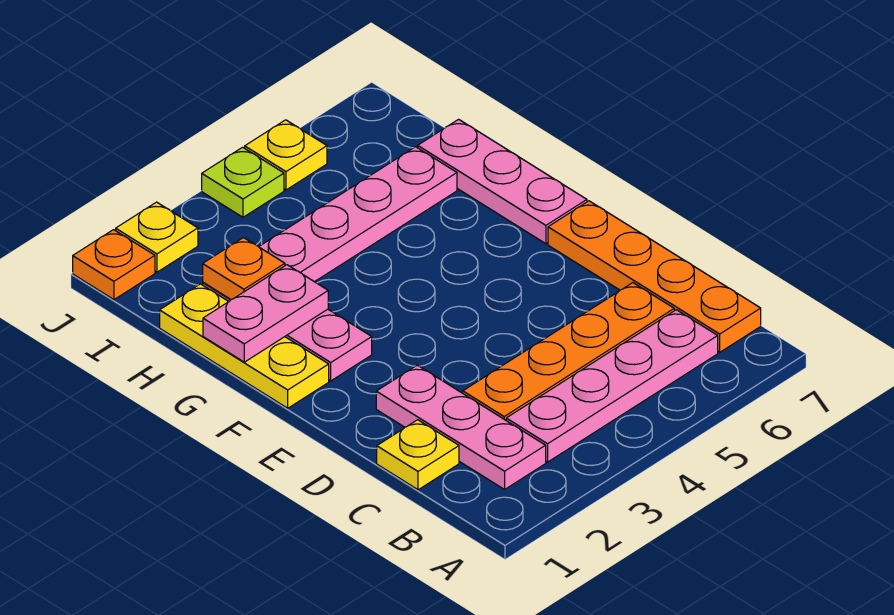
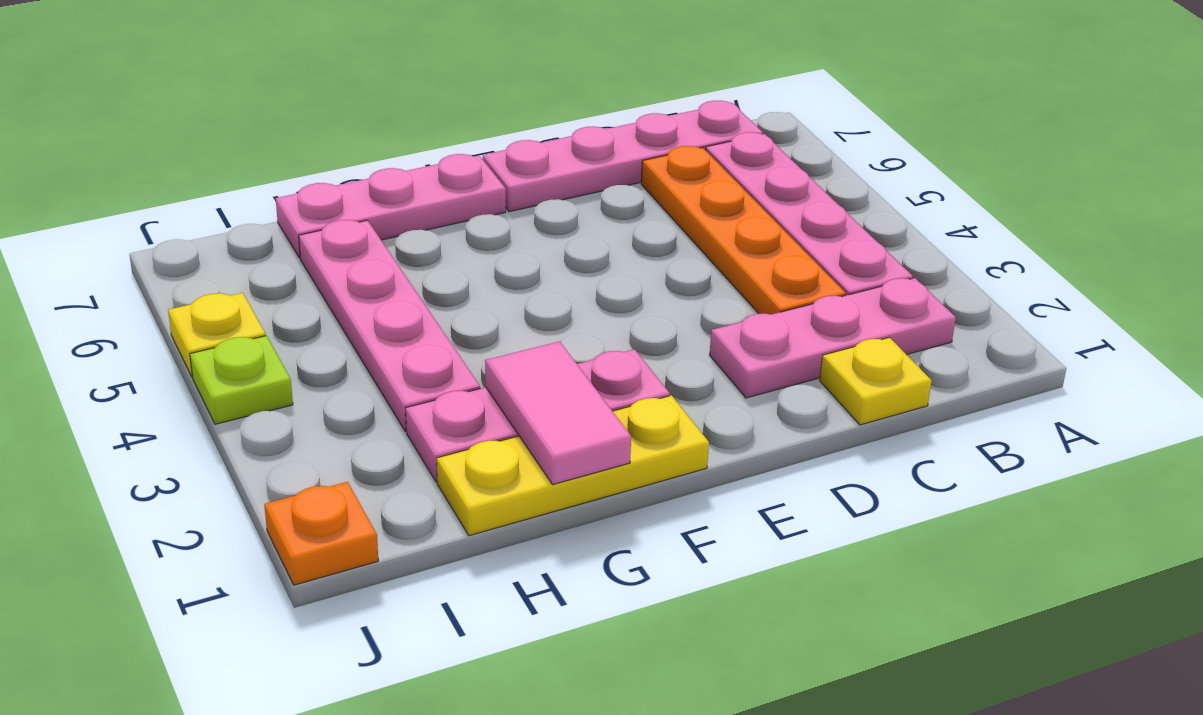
orange plate B7:E7 level 1 -> pink plate B7:E7 level 1
pink plate G1:G2 level 2 -> pink tile G1:G2 level 2
orange plate H2 level 2 -> none
yellow plate J2 level 1 -> none

